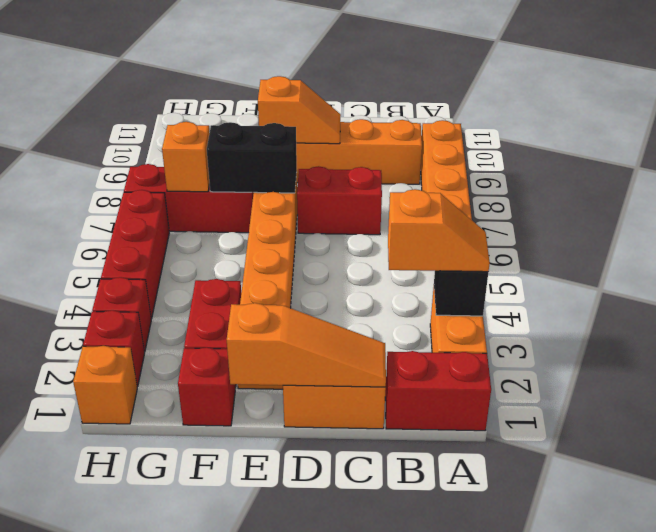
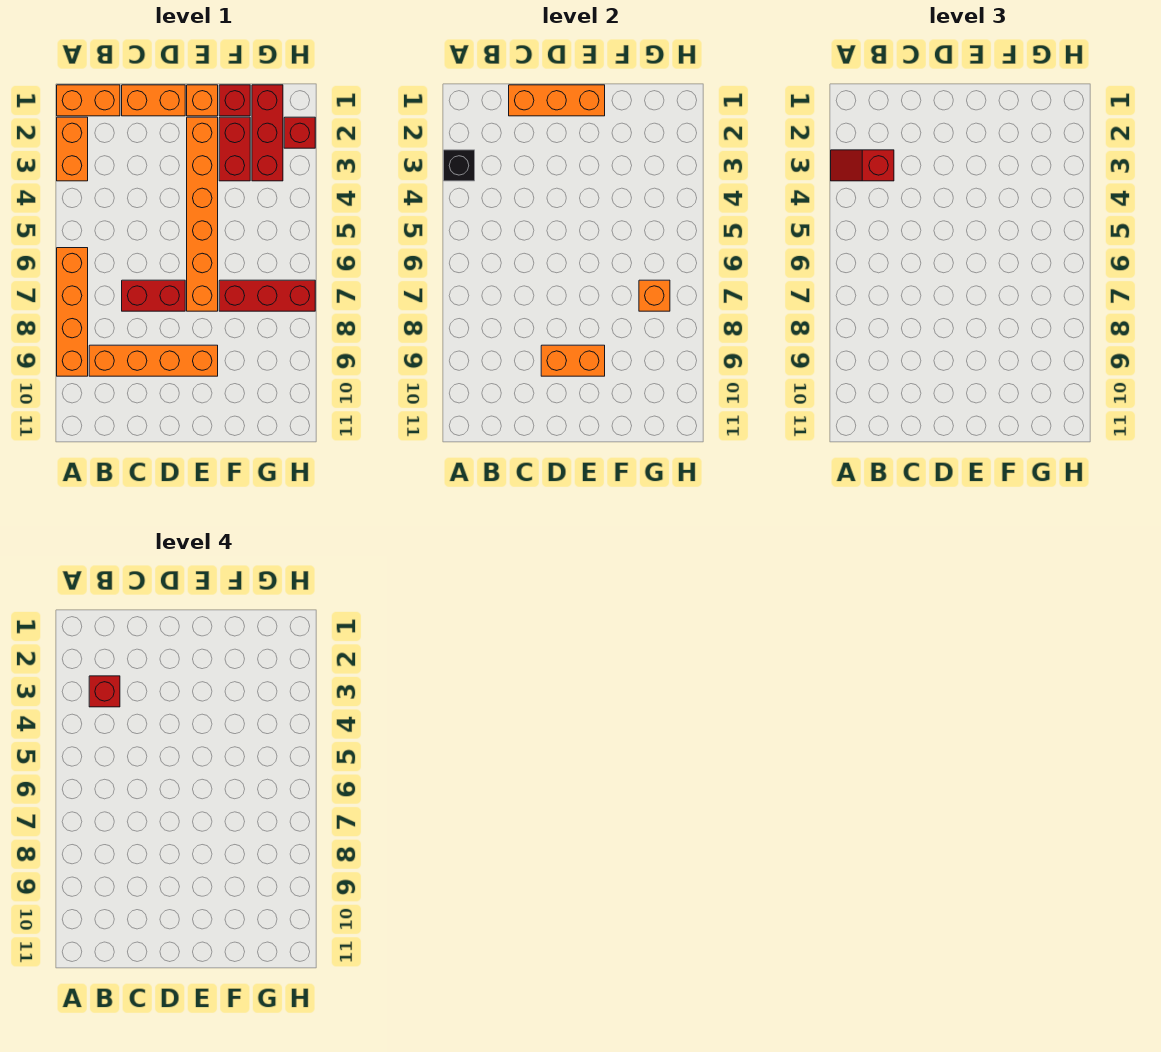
red brick A1:B1 level 1 -> orange brick A1:B1 level 1
orange slope A3:B3 level 3 top B -> red slope A3:B3 level 3 top B
orange slope C1:E1 level 2 top E -> orange brick C1:E1 level 2
orange slope D9:E9 level 2 top E -> orange brick D9:E9 level 2
black brick E7:F7 level 2 -> none
orange brick H1 level 1 -> orange brick E1 level 1
red brick H3 level 1 -> red brick B3 level 4
red brick H4:H6 level 1 -> red brick G1:G3 level 1

